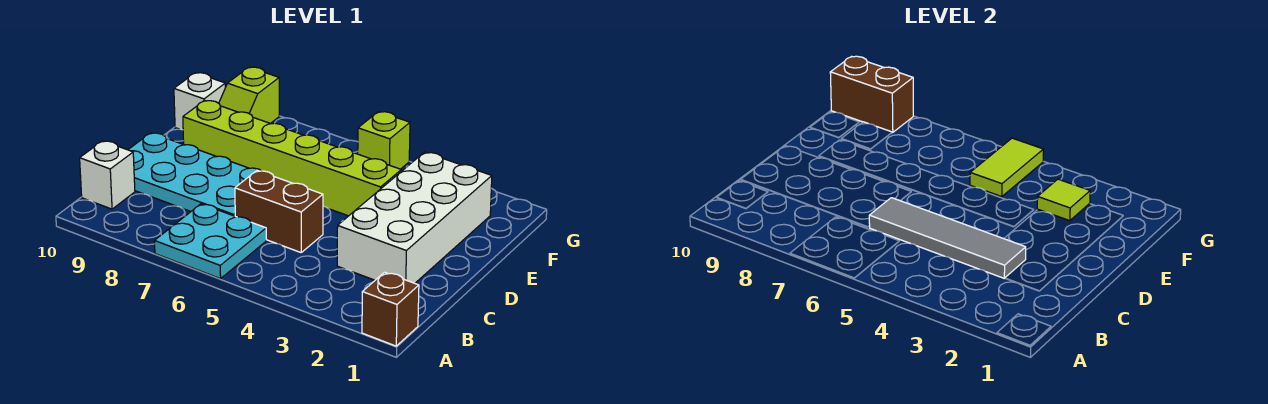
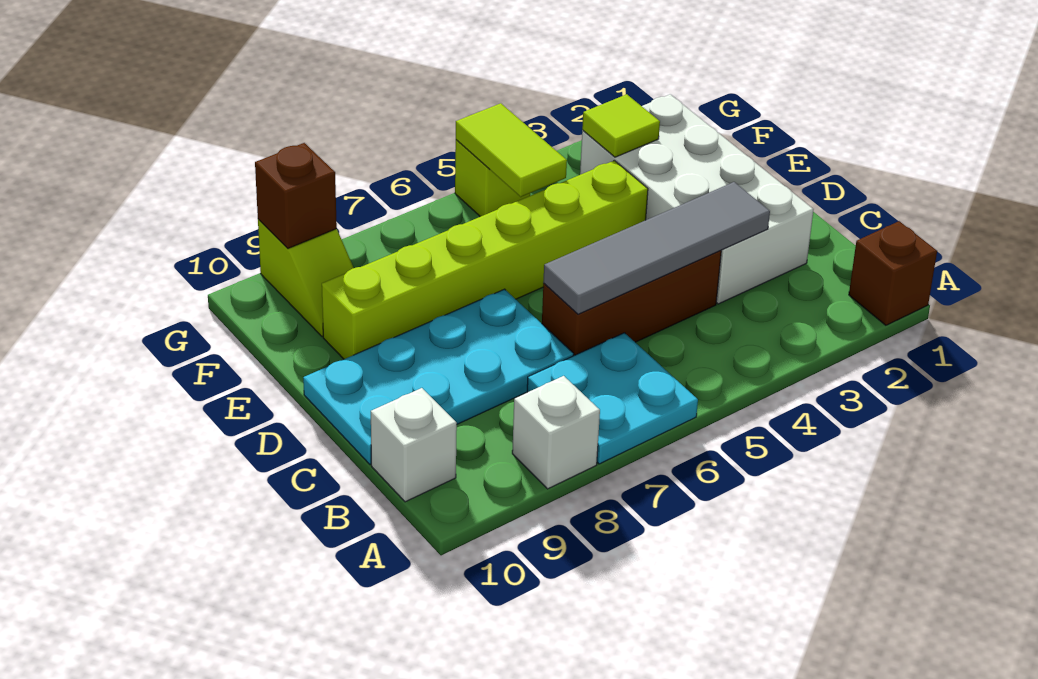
brown brick C5:C6 level 1 -> brown brick C4:C6 level 1
white brick F10 level 1 -> white brick A8 level 1
brown brick G9:G10 level 2 -> brown brick G9 level 2

